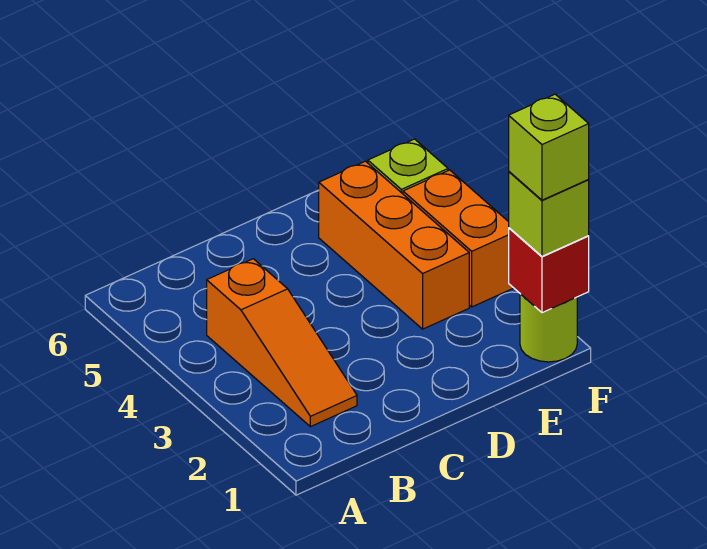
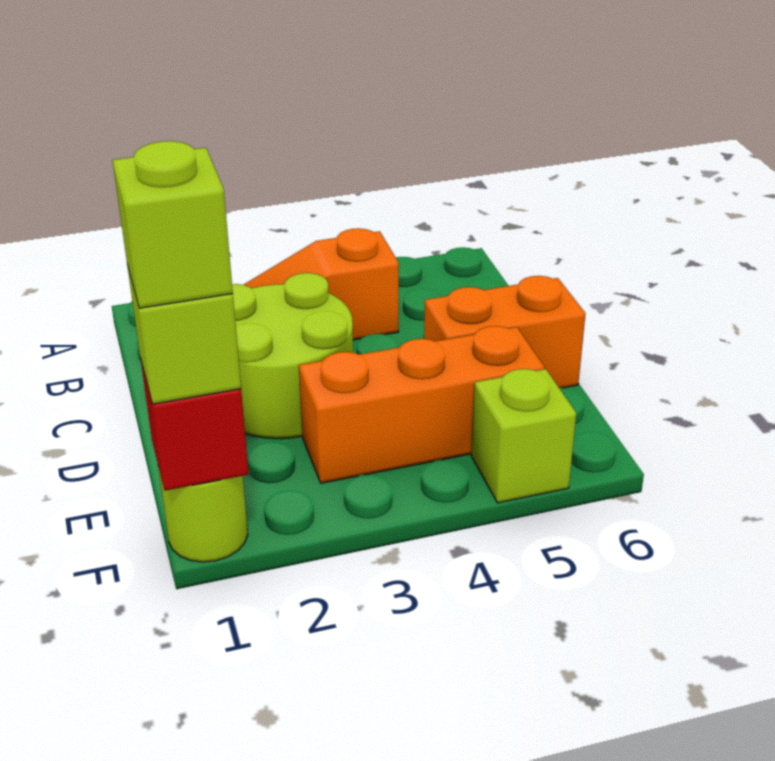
none -> lime round brick C2:D3 level 1
orange brick F3:F4 level 1 -> orange brick D5:D6 level 1

